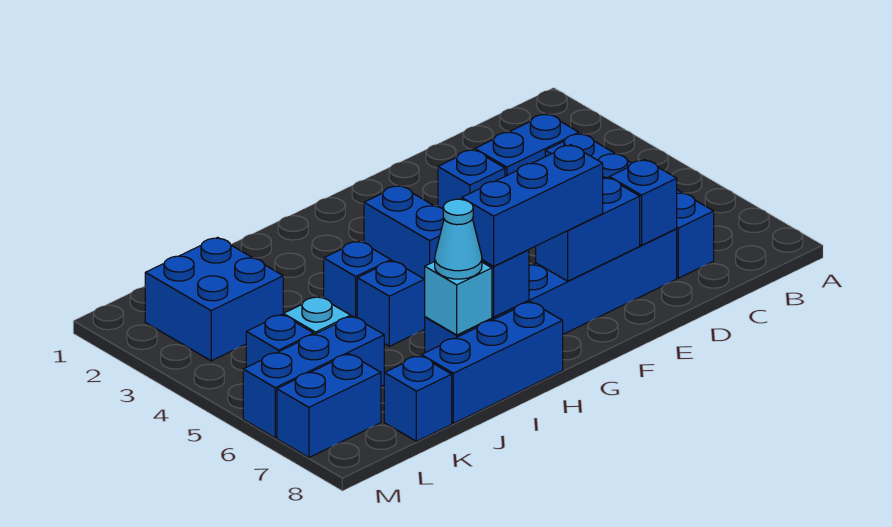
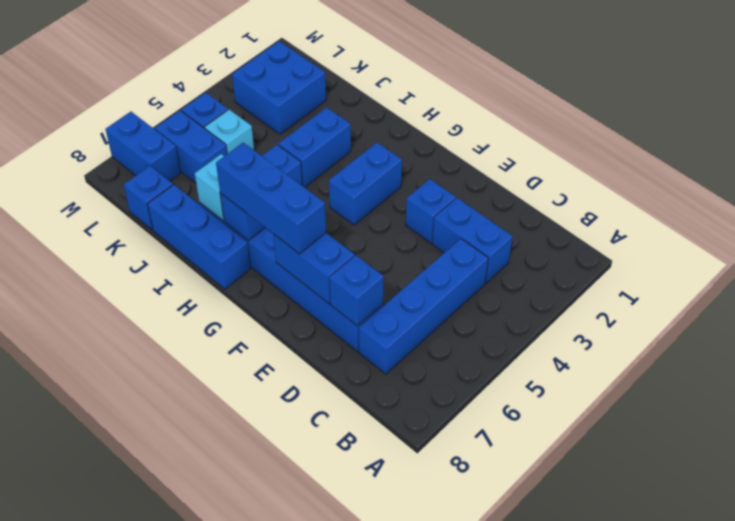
blue brick I4 level 1 -> blue brick I3:I4 level 1
cyan cone I7 level 3 -> none
blue brick K6:M6 level 1 -> blue brick K6:L6 level 1

